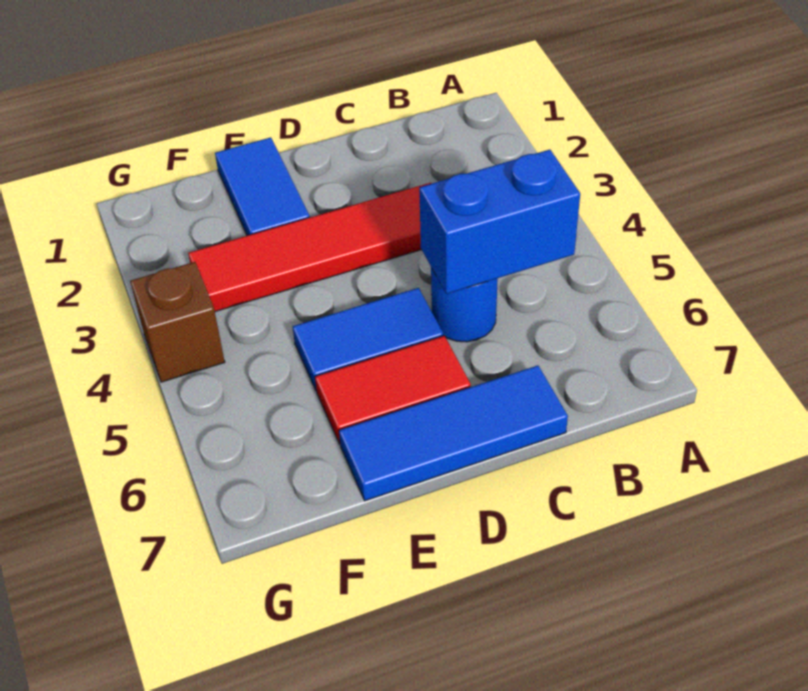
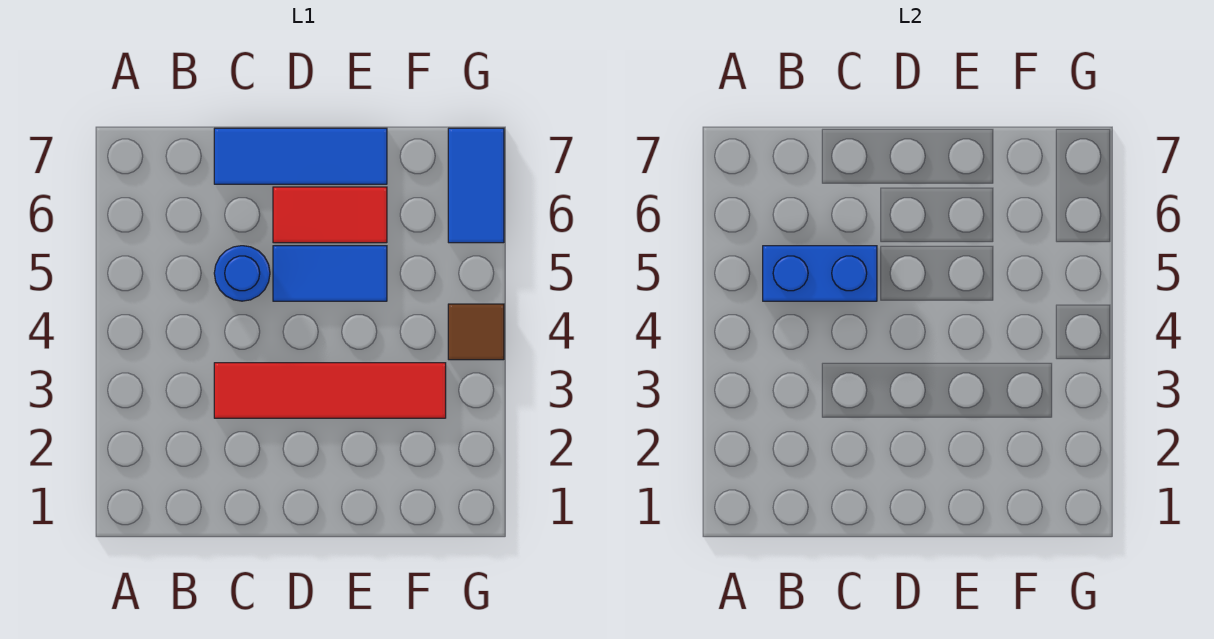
blue tile E1:E2 level 1 -> blue tile G6:G7 level 1
brown brick G4 level 1 -> brown tile G4 level 1

